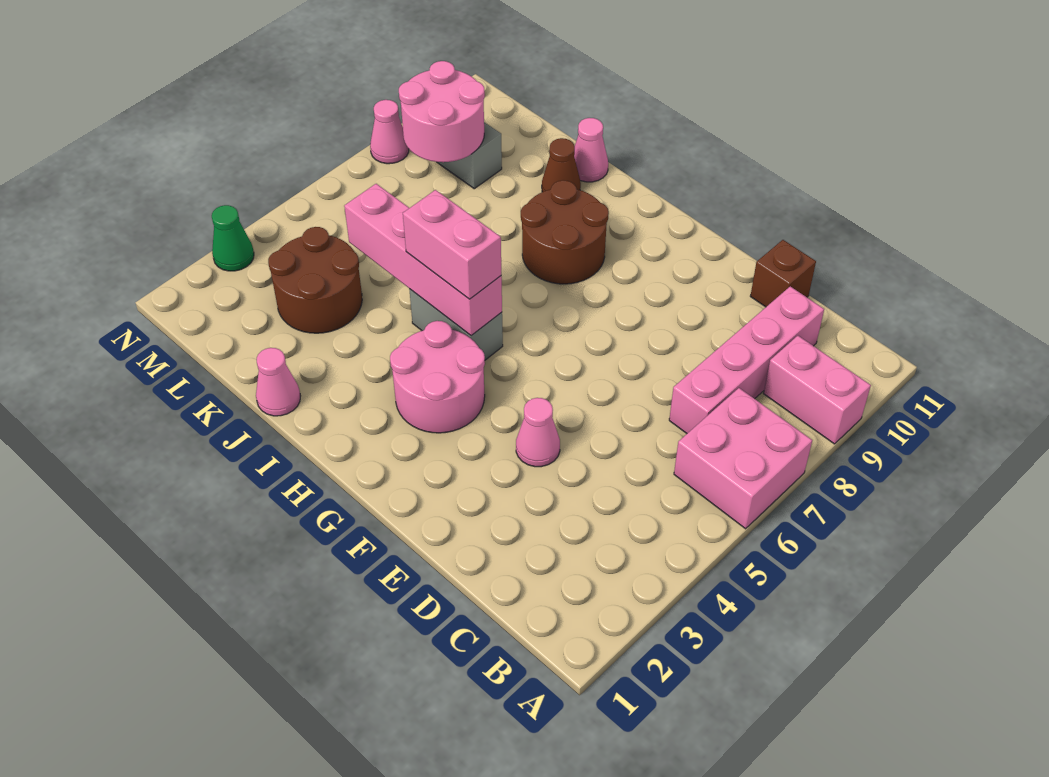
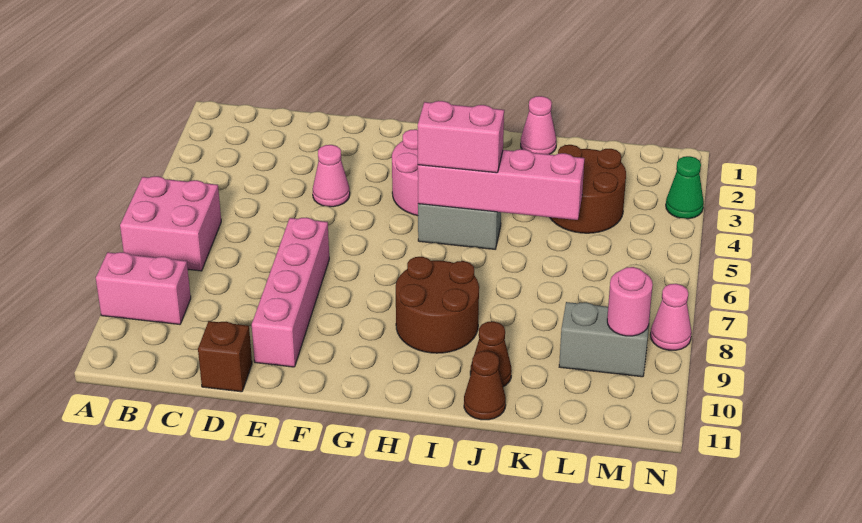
pink brick C7:C10 level 1 -> pink brick E7:E10 level 1
pink cone J11 level 1 -> brown cone J11 level 1
pink round brick L8:M9 level 2 -> pink round brick M9 level 2

